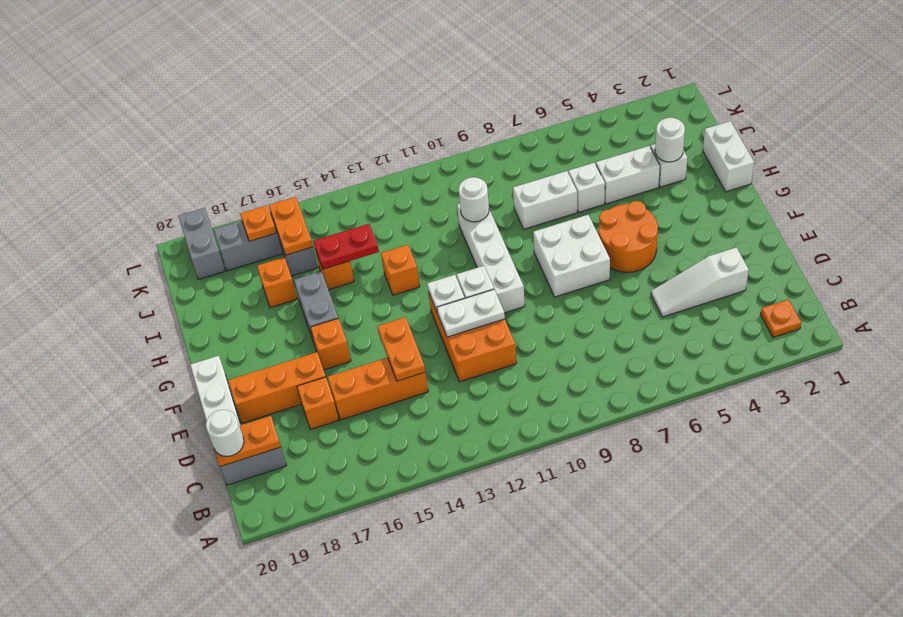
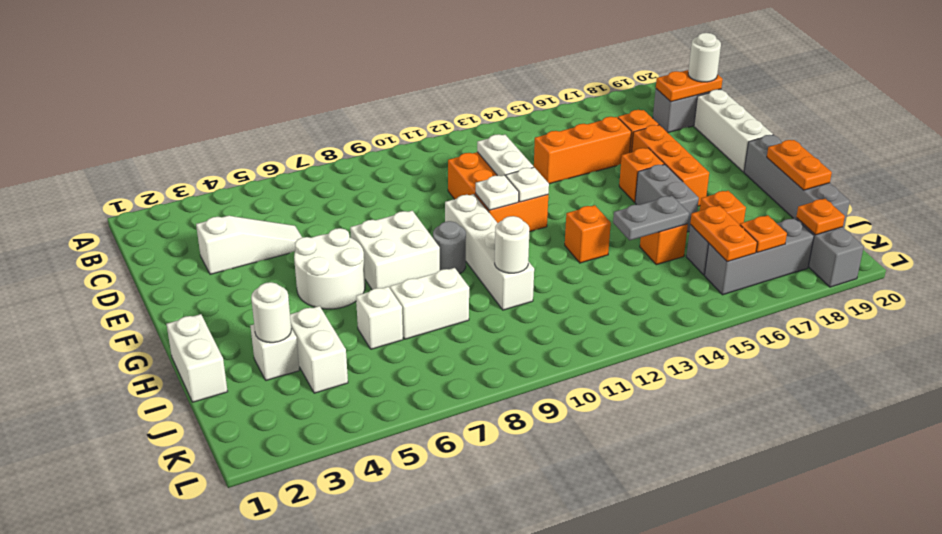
orange plate B2 level 1 -> orange plate K19 level 2
orange plate D14:E14 level 2 -> orange plate H20:I20 level 2
white plate E11:E12 level 2 -> white plate D12:E12 level 2
orange brick E17:E19 level 1 -> orange brick E17:G17 level 1
orange round brick F5:G6 level 1 -> white round brick F5:G6 level 1
none -> grey round brick G9 level 1
none -> grey brick G20:J20 level 1
white brick I4:I5 level 1 -> white brick I4:J4 level 1
red plate I14:I15 level 2 -> grey plate I14:I15 level 2

